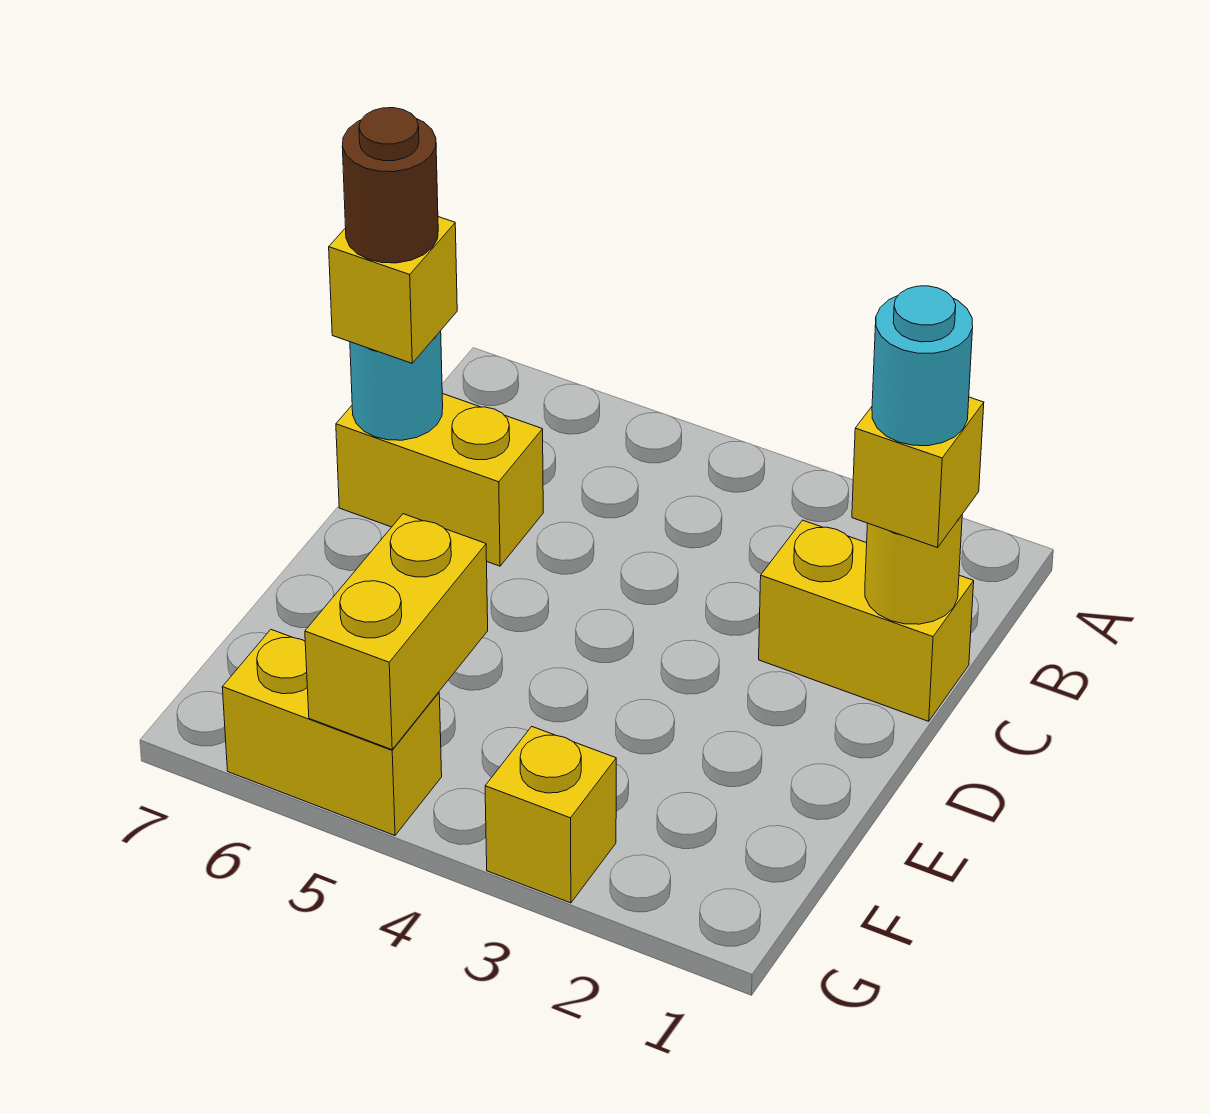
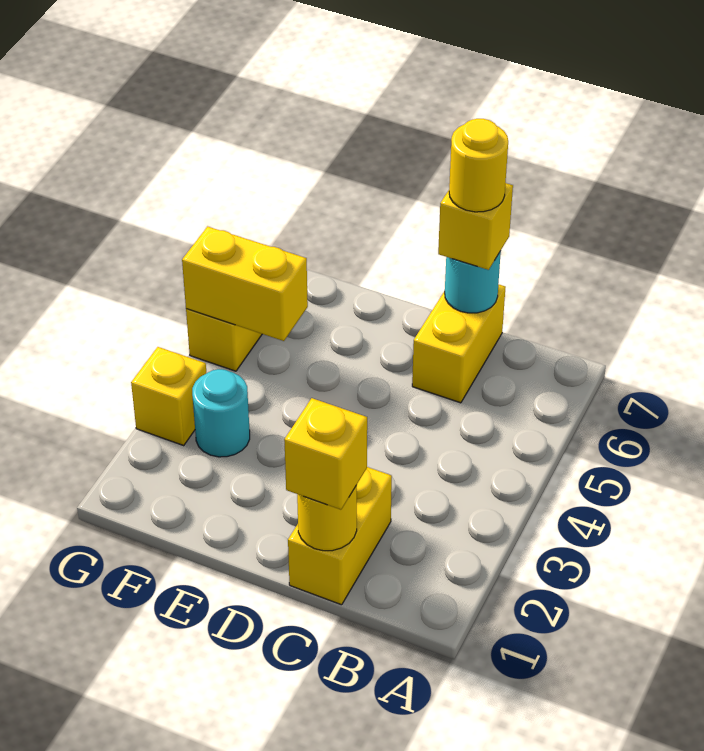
cyan round brick C1 level 4 -> cyan round brick F3 level 1
brown round brick C7 level 4 -> yellow round brick C7 level 4

